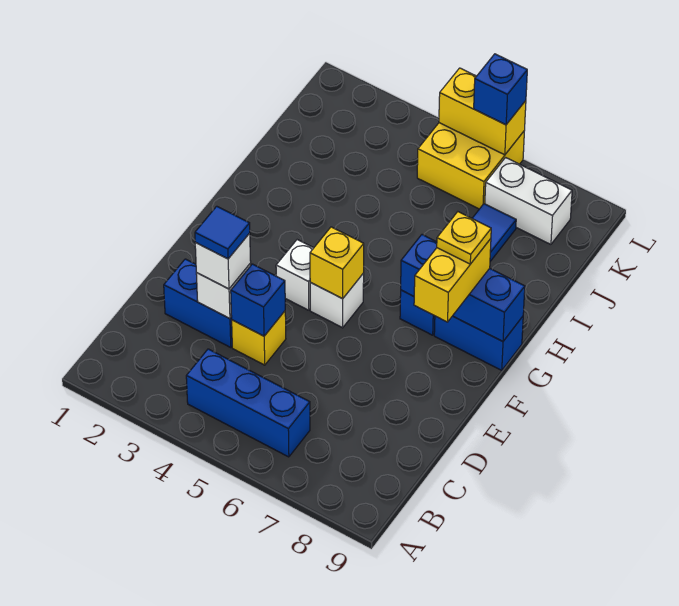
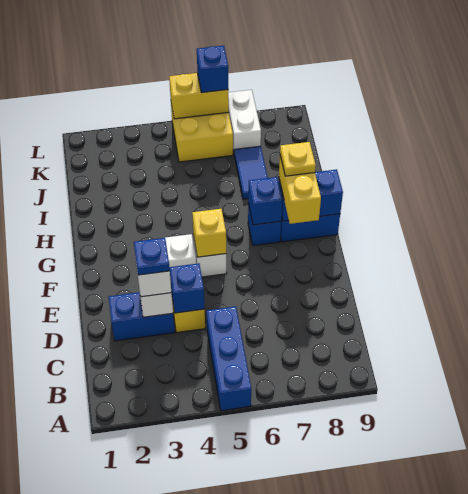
blue brick B4:B6 level 1 -> blue brick A5:C5 level 1
blue tile D3 level 4 -> blue plate D3 level 4
white brick K7:K8 level 1 -> white brick K7:L7 level 1

